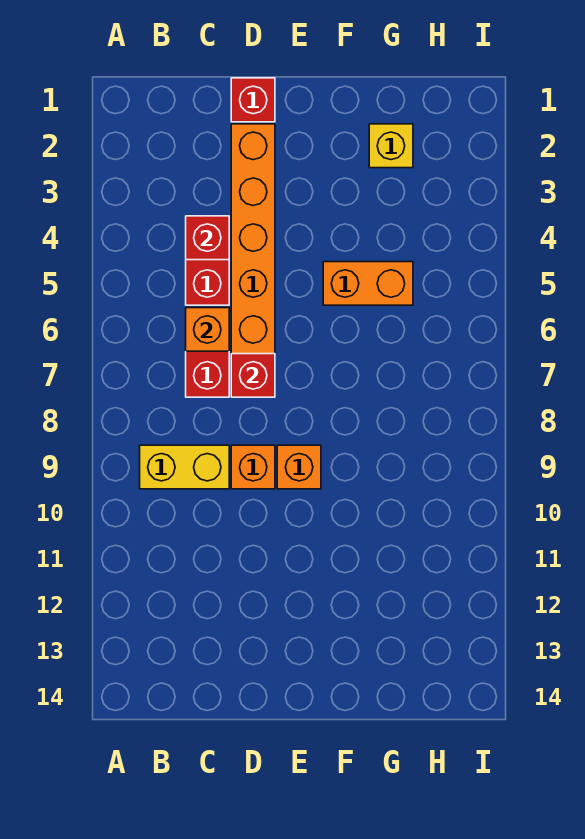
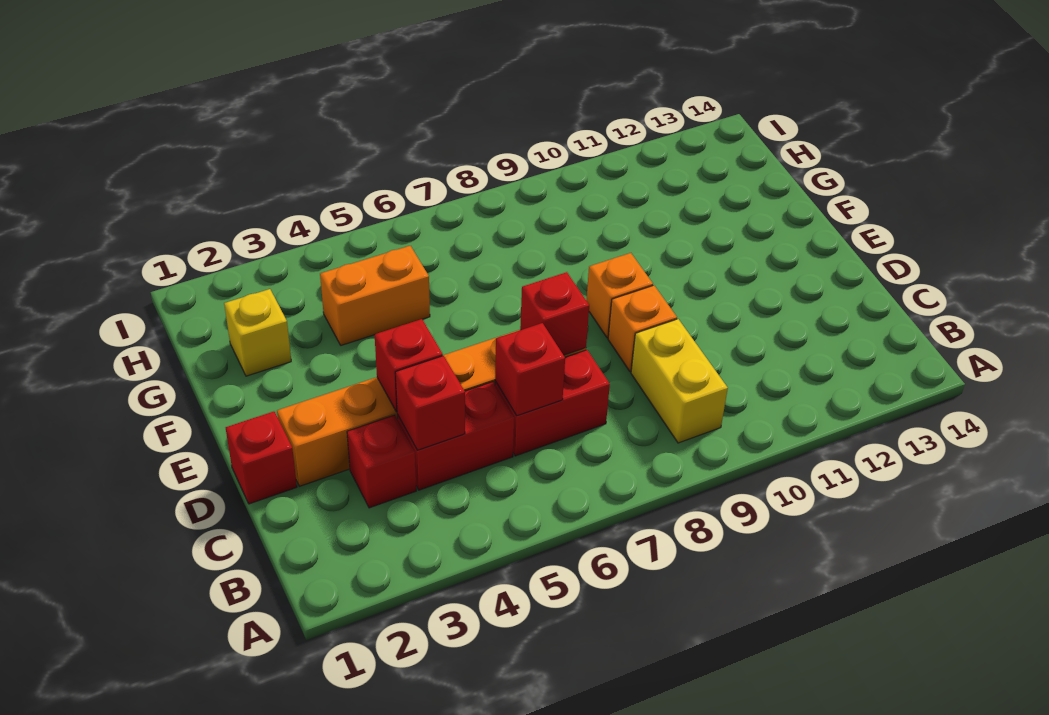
none -> red brick C3 level 1
orange brick C6 level 2 -> red brick C6 level 2
none -> red brick D4 level 2
orange brick F5:G5 level 1 -> orange brick G4:G5 level 1

